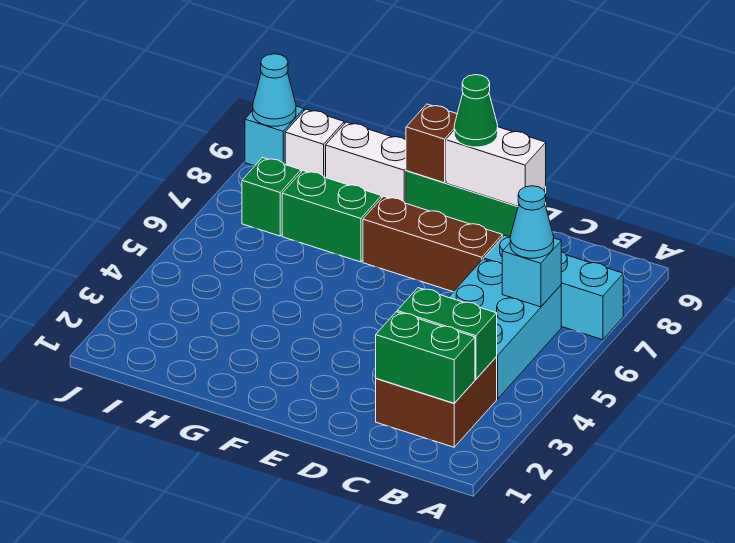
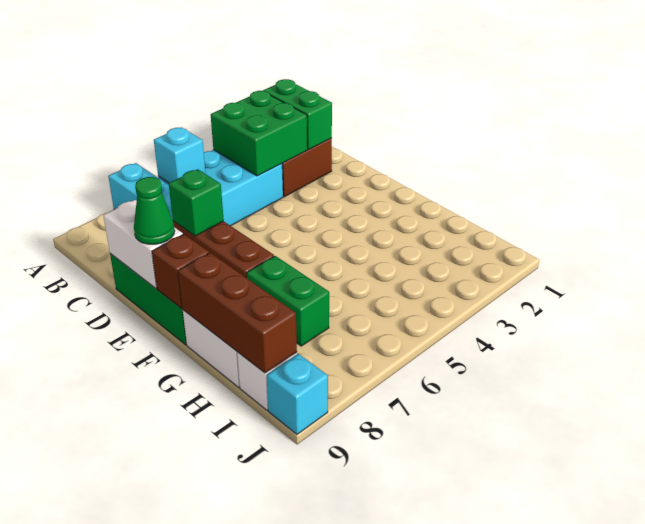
green brick B3:C3 level 2 -> green brick B3:C4 level 2
cyan cone B6 level 3 -> none
none -> brown brick G9:I9 level 2
green brick I7 level 1 -> green brick D7 level 2
cyan cone J9 level 2 -> none

